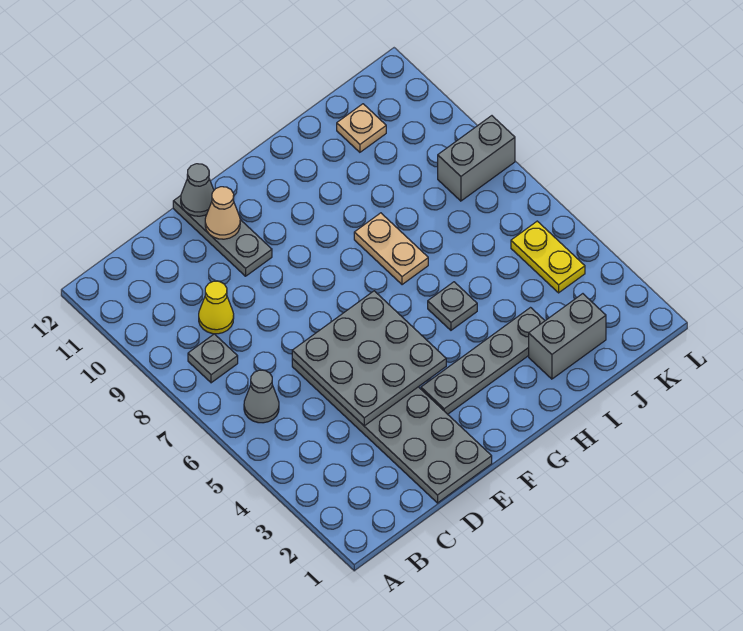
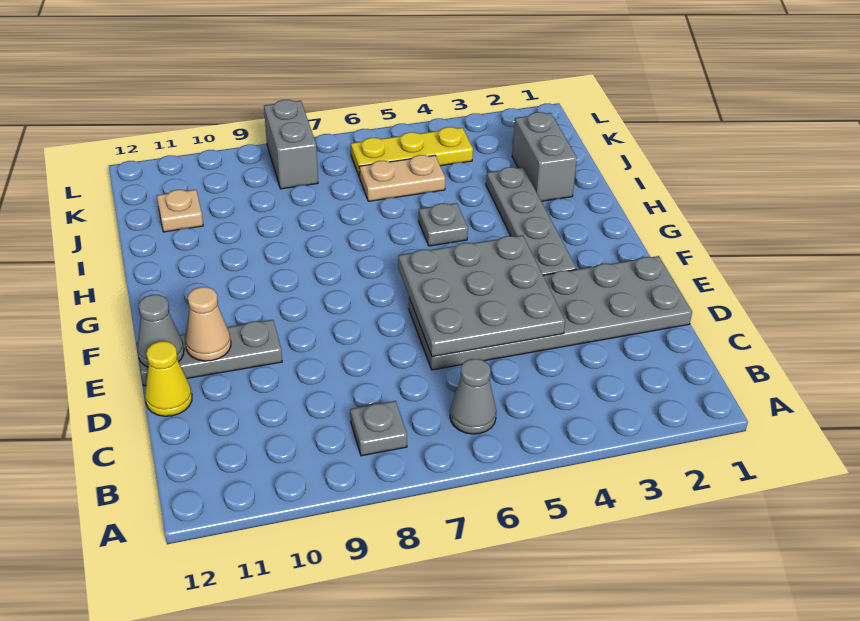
yellow cone C9 level 1 -> yellow cone D12 level 1
tan plate H7:H8 level 1 -> tan plate J5:J6 level 1
yellow plate K4:K5 level 1 -> yellow plate K4:K6 level 1

